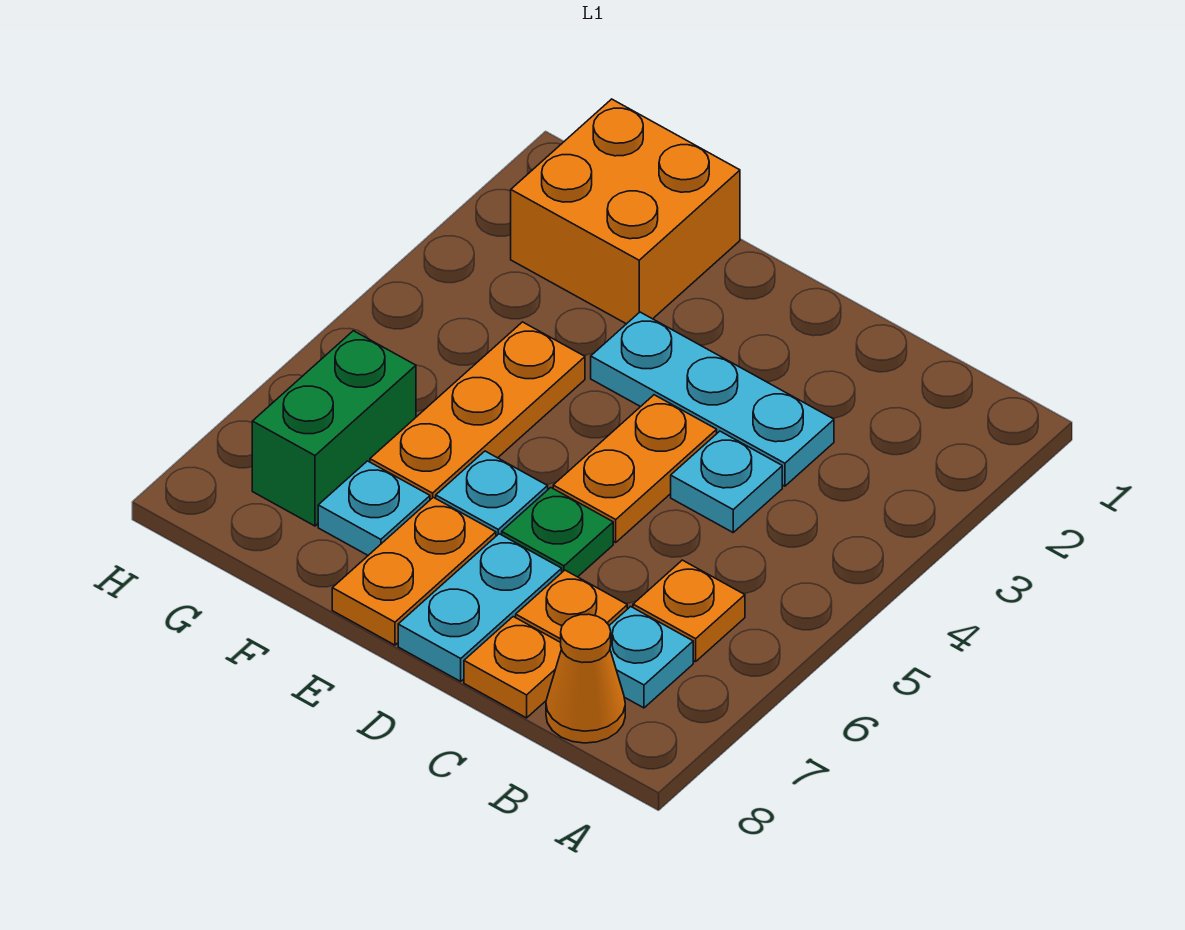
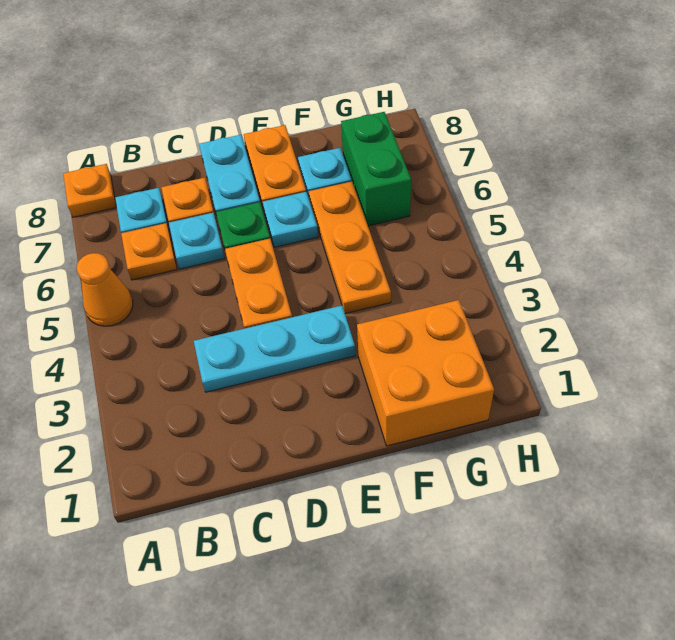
orange cone B8 level 1 -> orange cone A5 level 1
cyan plate C4 level 1 -> cyan plate C6 level 1
orange plate C8 level 1 -> orange plate A8 level 1

